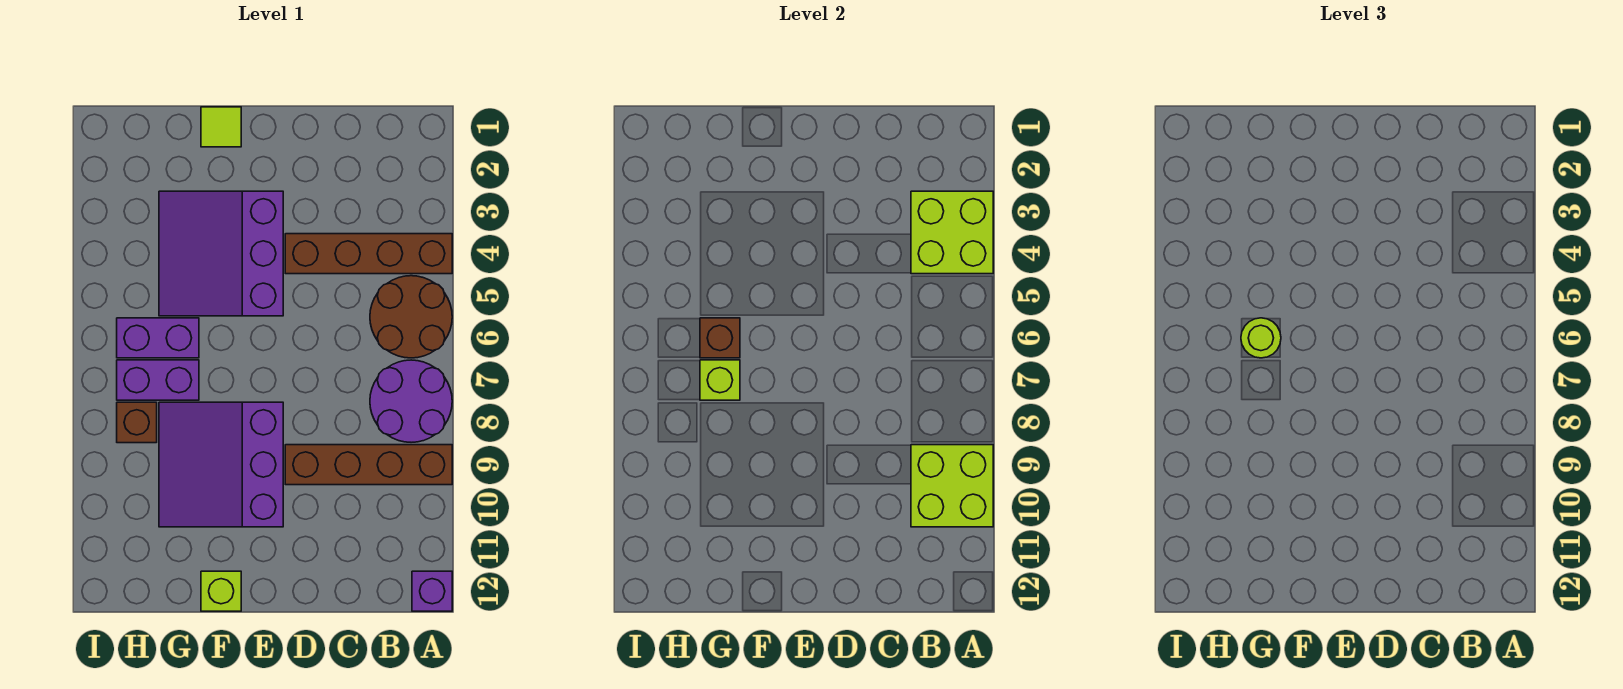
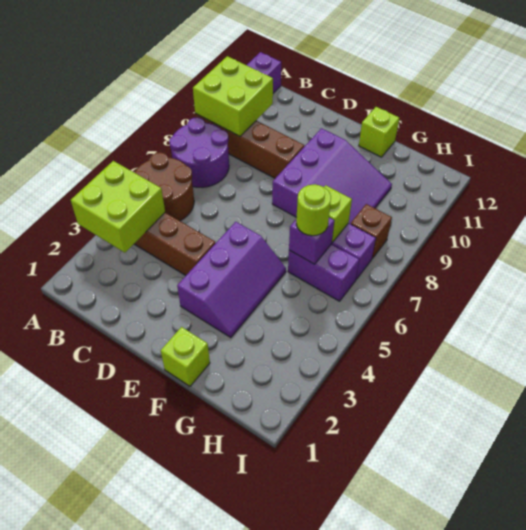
purple slope E3:G5 level 1 top E -> purple slope E3:F5 level 1 top E
lime tile F1 level 1 -> lime brick F1 level 1
brown brick G6 level 2 -> purple brick G6 level 2

